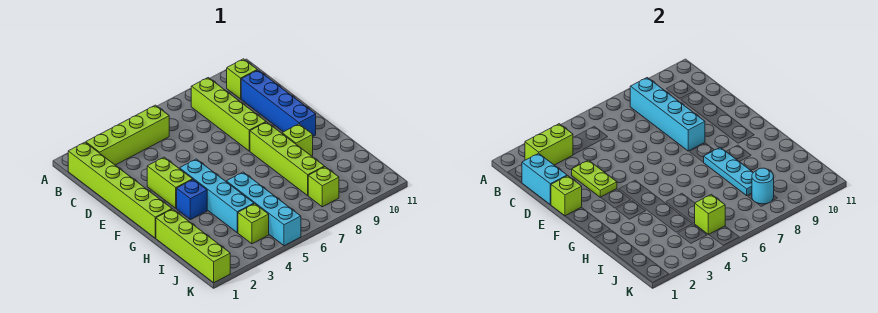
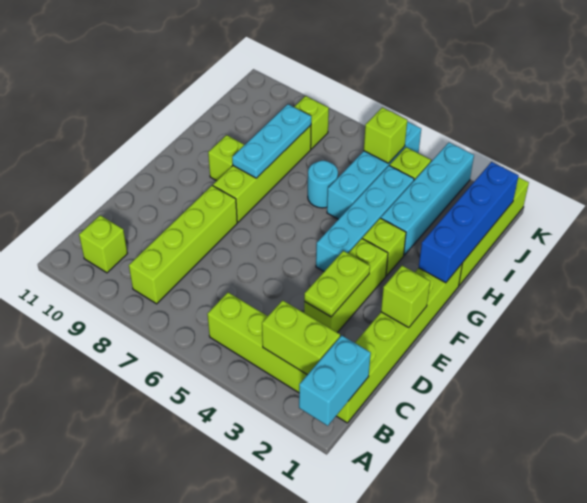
cyan brick B8:E8 level 2 -> cyan brick H3:K3 level 1
cyan brick C1:D1 level 2 -> cyan brick A1:B1 level 2
blue brick C10:F10 level 1 -> blue brick G1:J1 level 2
lime brick E3:F3 level 1 -> lime brick D3:F3 level 1
blue brick G3 level 1 -> lime brick G3 level 1
cyan round brick J8 level 2 -> cyan round brick H6 level 1

